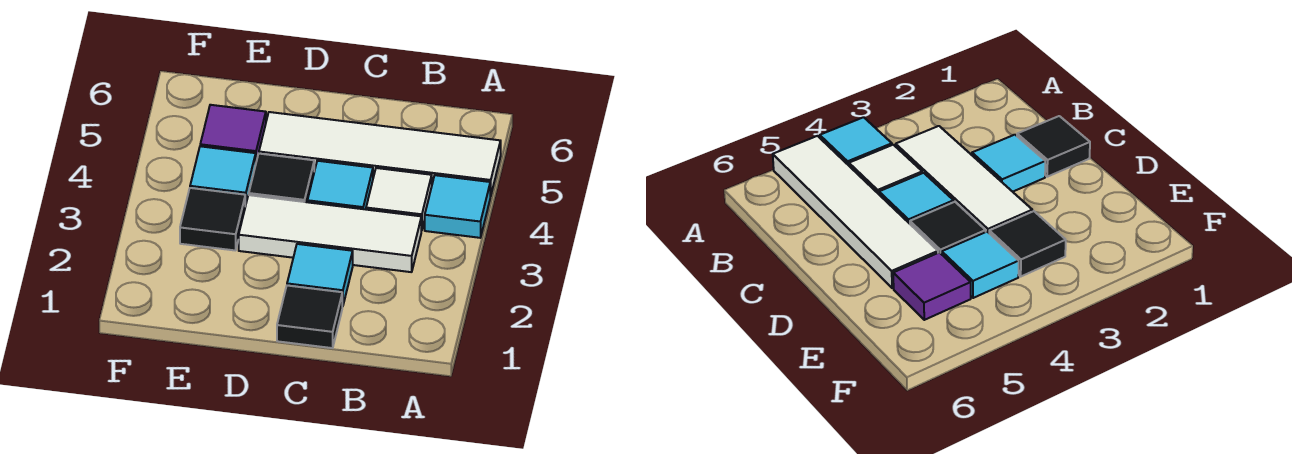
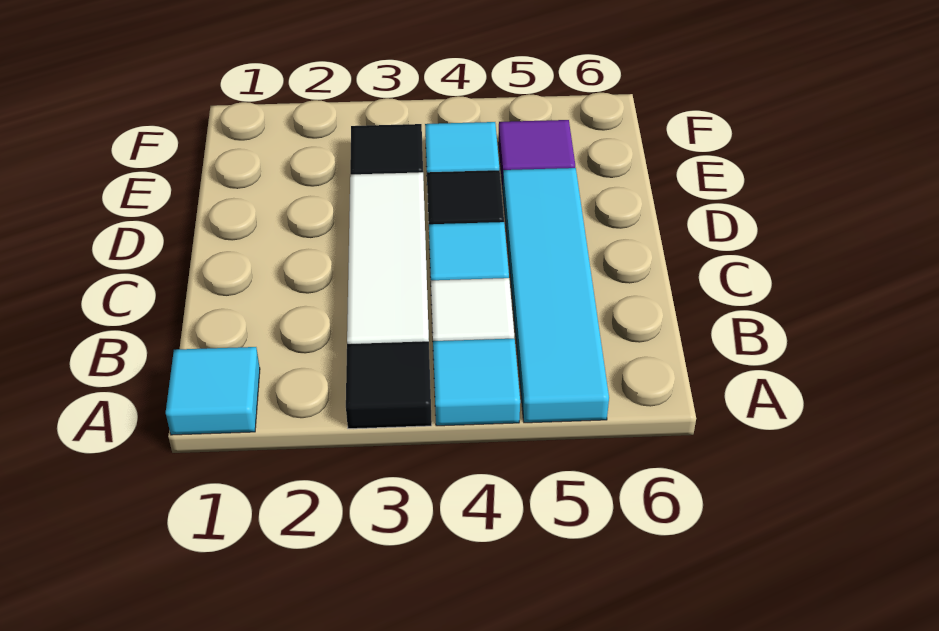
white tile A5:D5 level 1 -> cyan tile A5:D5 level 1
black tile C1 level 1 -> black tile A3 level 1
cyan tile C2 level 1 -> cyan tile A1 level 1

